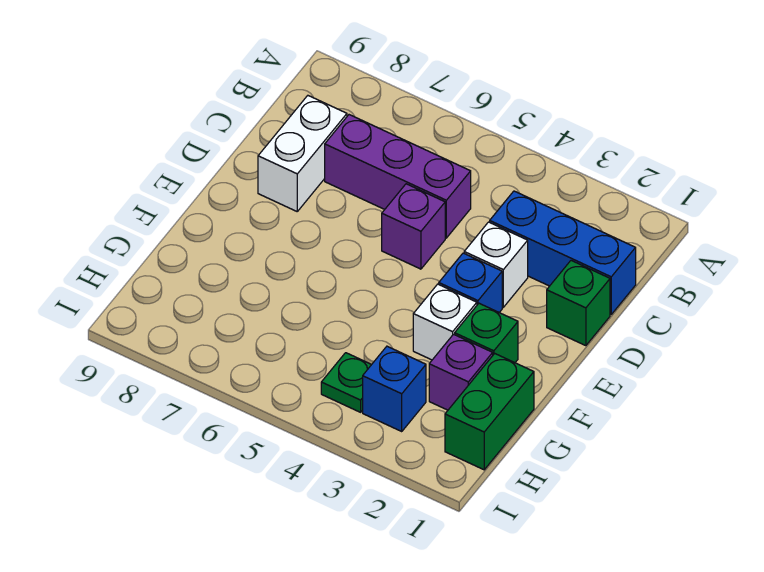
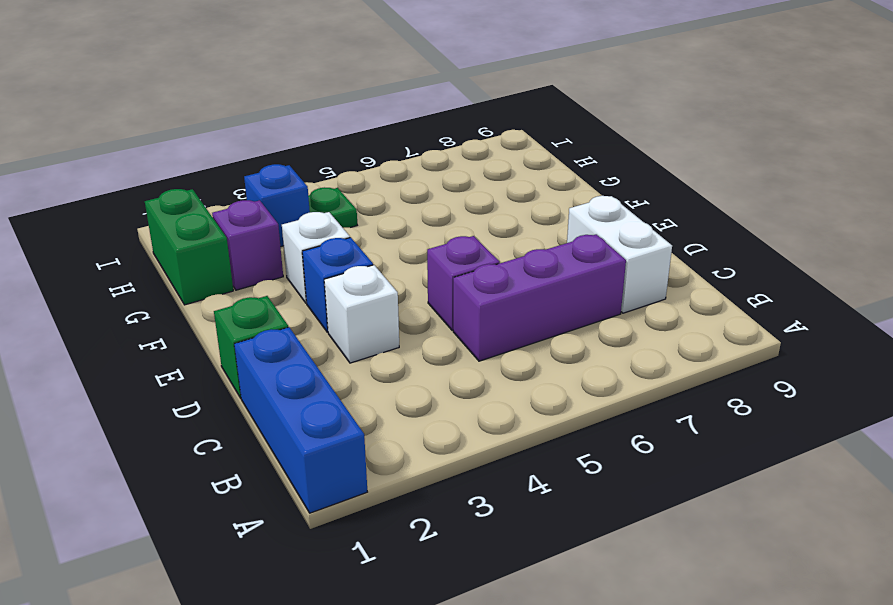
blue brick C1:C3 level 1 -> blue brick A1:C1 level 1
green brick F2 level 1 -> none

